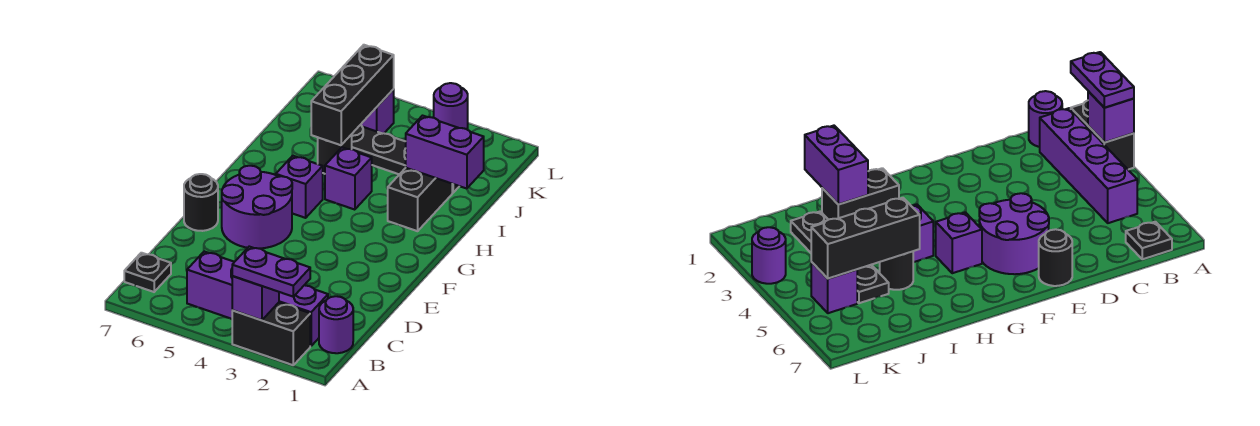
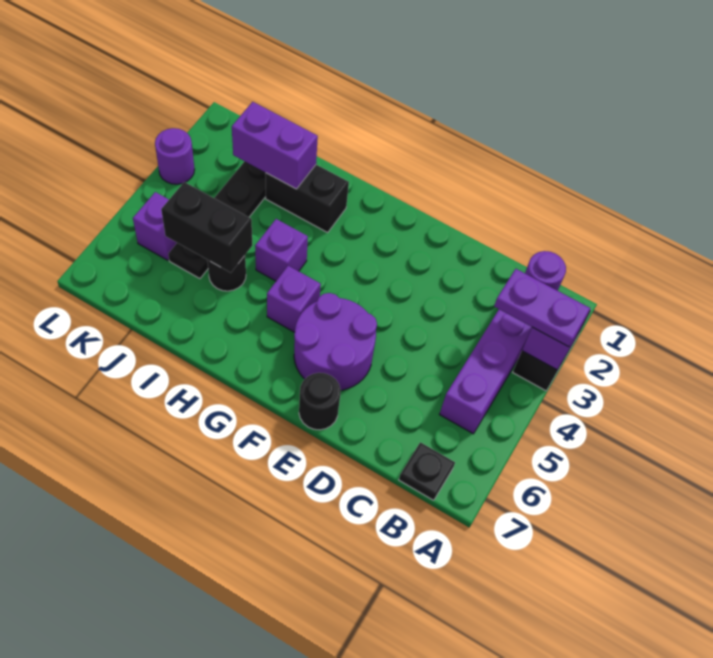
purple plate A2:A3 level 3 -> purple plate A3:B3 level 3
purple brick I1:I2 level 2 -> purple brick I2:J2 level 2
black brick I5:K5 level 2 -> black brick I5:J5 level 2

